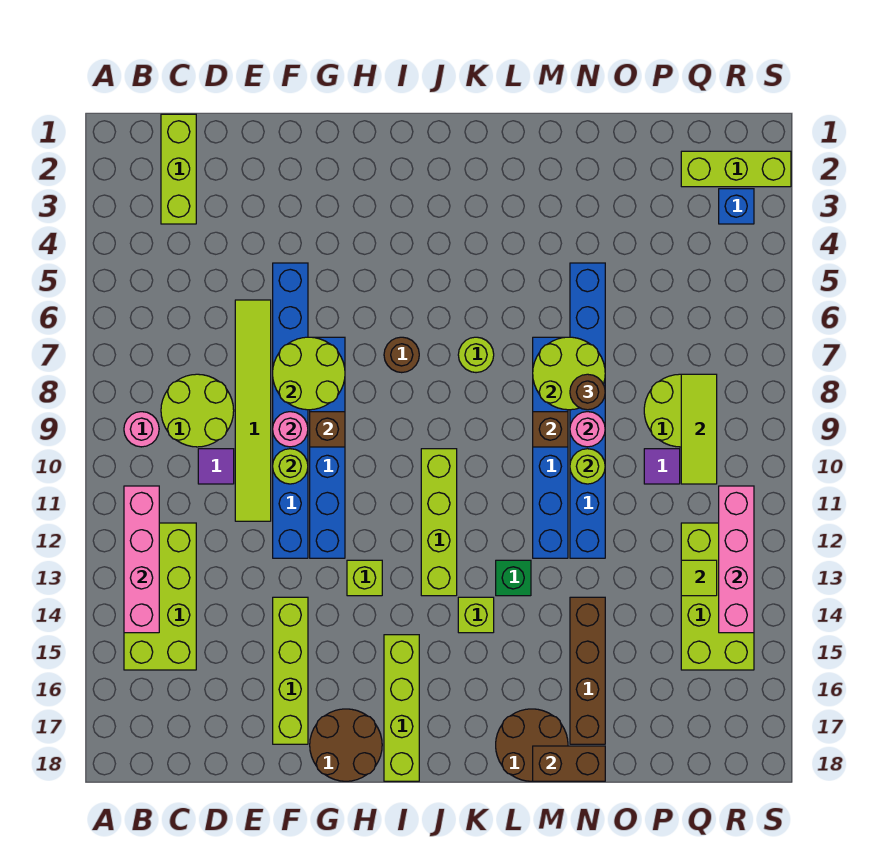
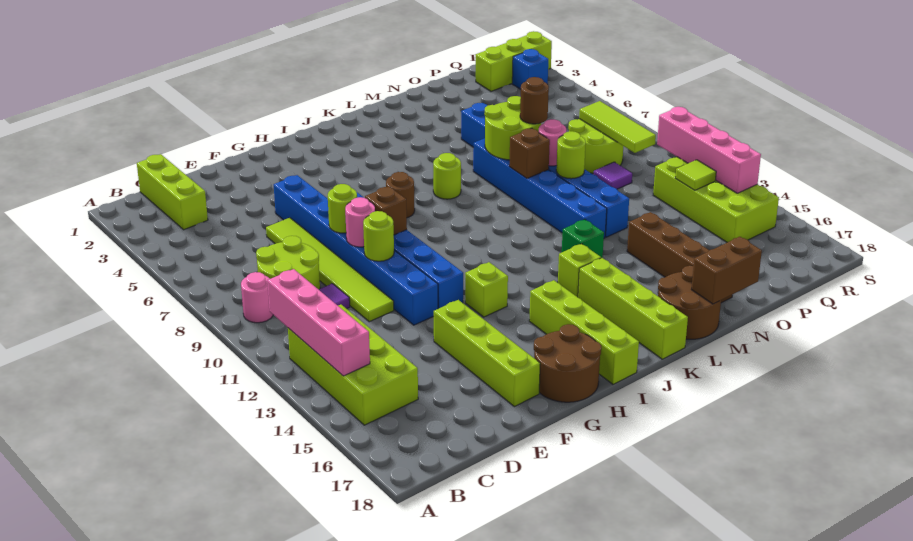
lime round brick F7:G8 level 2 -> lime round brick F8 level 2
lime brick J10:J13 level 1 -> lime brick K15:K18 level 1

